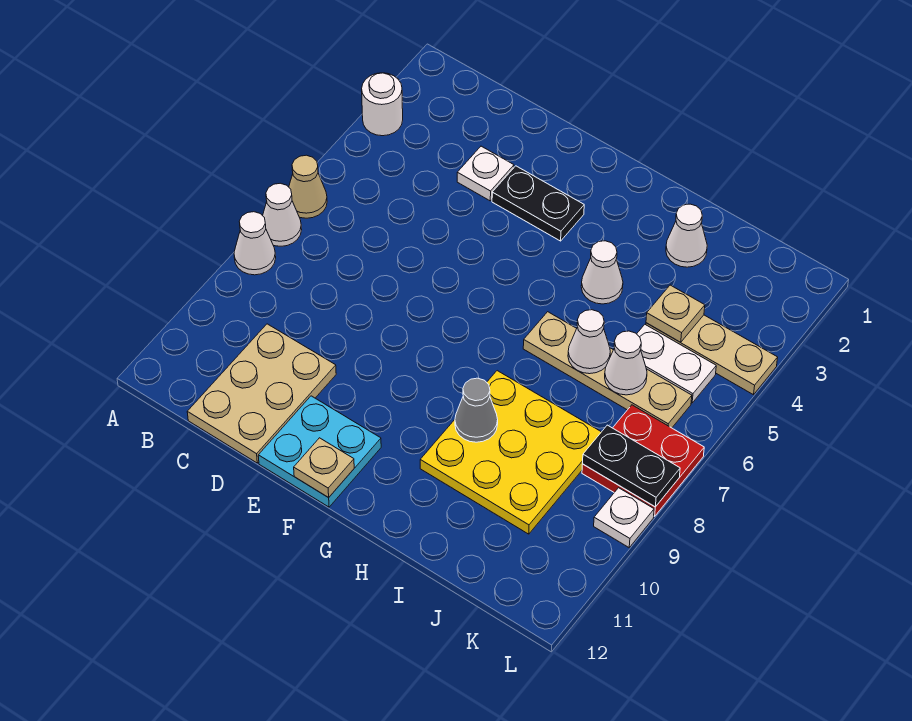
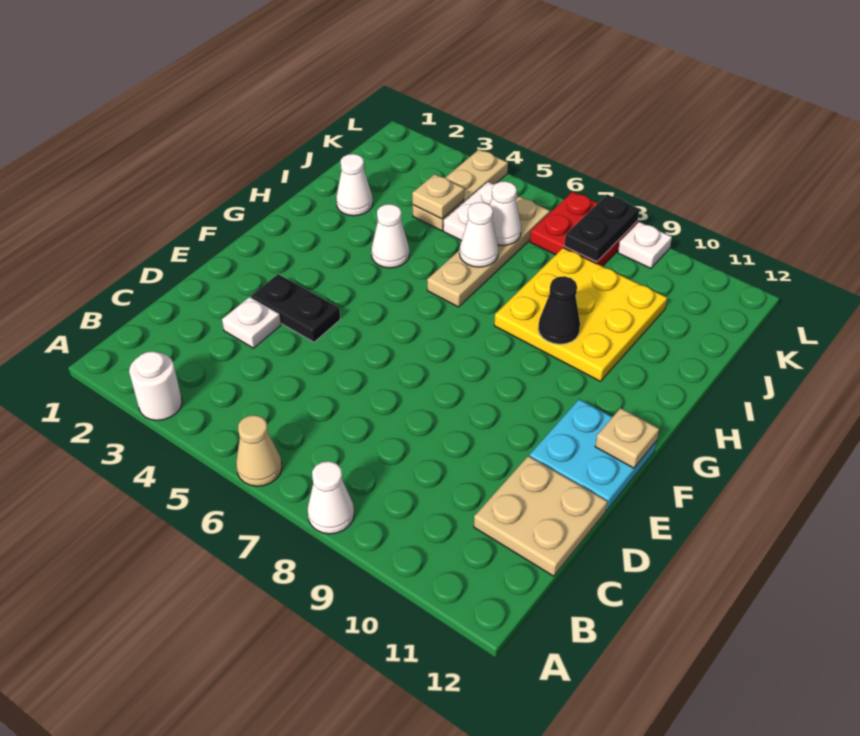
white cone A7 level 1 -> none
tan plate C10:D12 level 1 -> tan plate C11:D12 level 1
black plate E3:F3 level 1 -> black plate E3:E4 level 1
grey cone H9 level 2 -> black cone H9 level 2

